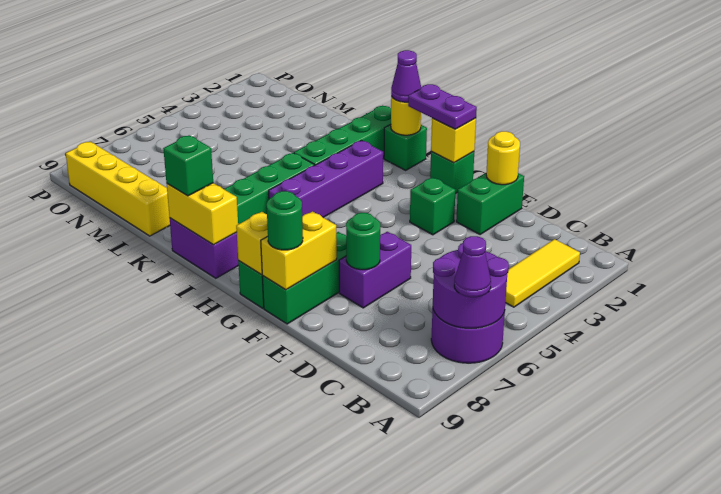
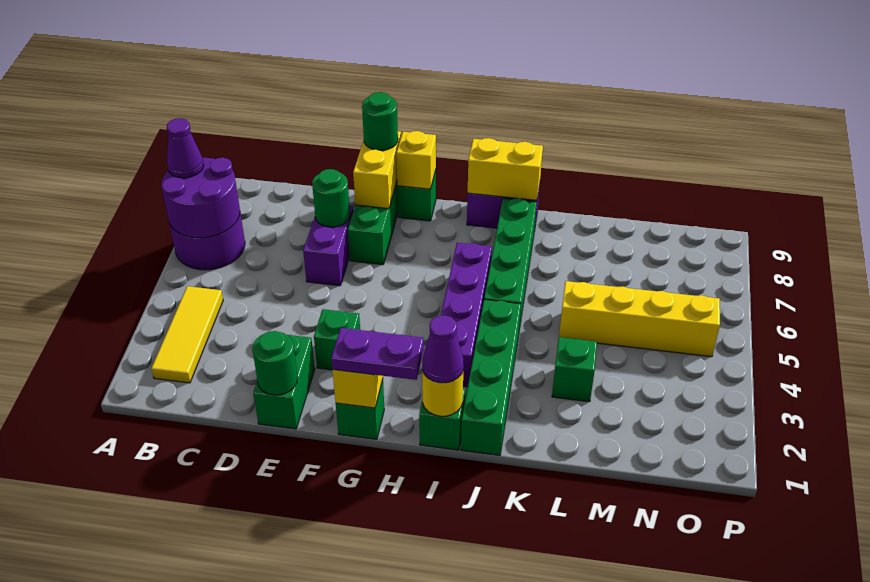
yellow round brick E1 level 2 -> green round brick E1 level 2
green brick J9 level 3 -> green brick L3 level 1
yellow brick L9:O9 level 1 -> yellow brick L5:O5 level 1

